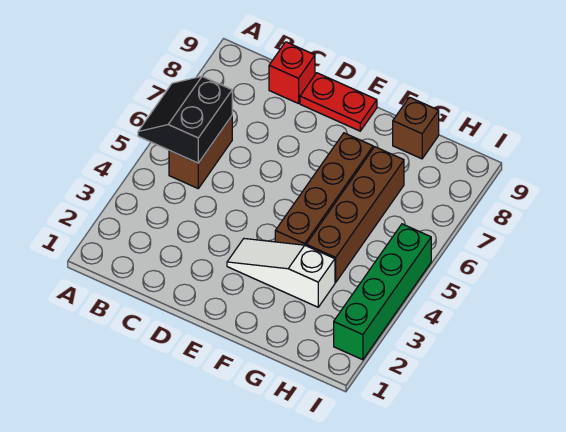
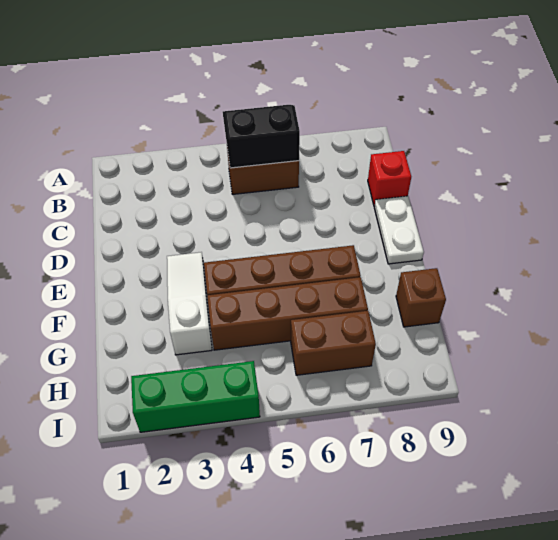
red plate D9:E9 level 1 -> white plate D9:E9 level 1
none -> brown brick H6:H7 level 1
green brick I2:I5 level 1 -> green brick I2:I4 level 1

